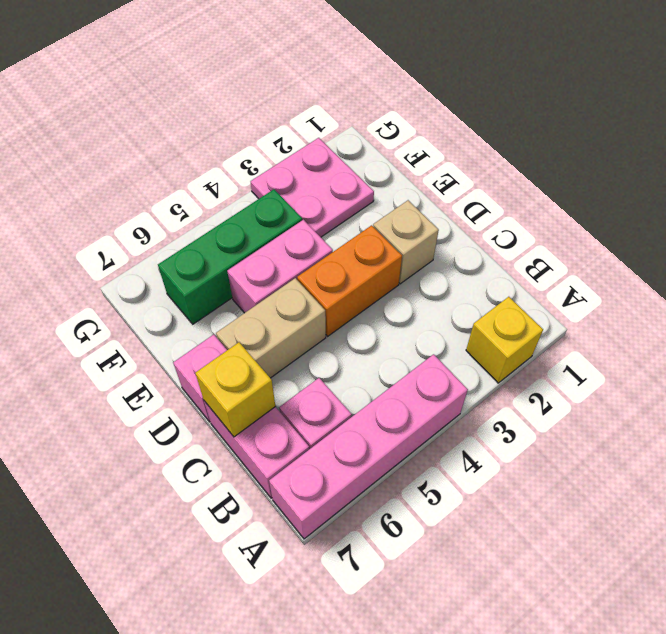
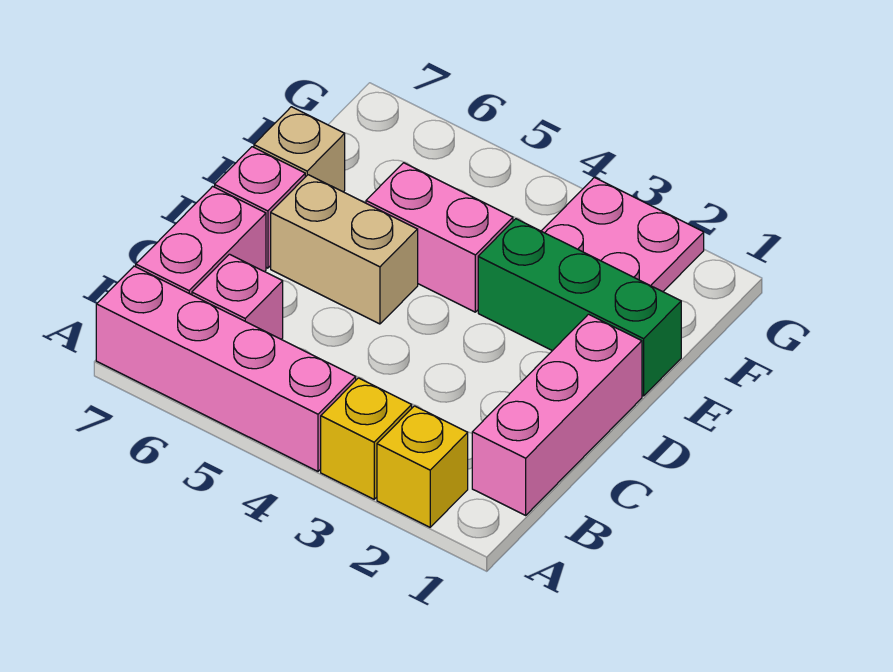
none -> pink brick B1:D1 level 1
yellow brick C7 level 2 -> yellow brick A3 level 1
tan brick D2 level 1 -> tan brick E7 level 1
orange brick D3:D4 level 1 -> none
green brick F4:F6 level 1 -> green brick E1:E3 level 1

